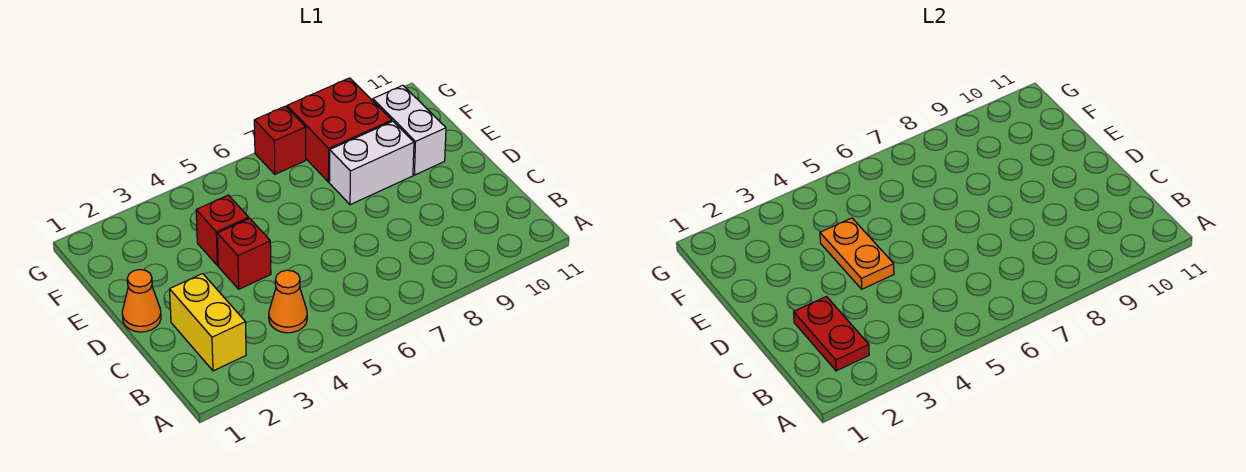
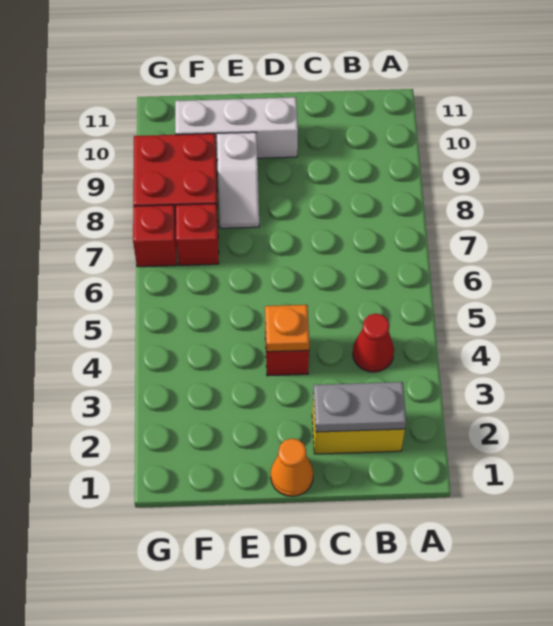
red plate B2:C2 level 2 -> grey plate B2:C2 level 2
orange cone B4 level 1 -> red cone B4 level 1
orange plate D4:E4 level 2 -> orange plate D4 level 2
red brick E4 level 1 -> red brick F7 level 1
white brick E8:E9 level 1 -> white slope E8:E9 level 1 top 9
white brick E10:F10 level 1 -> white brick D10:F10 level 1

